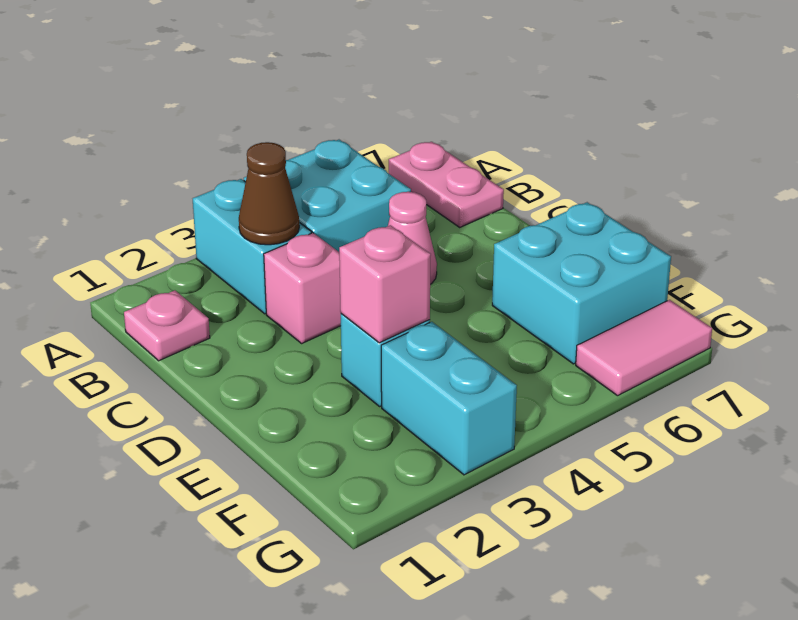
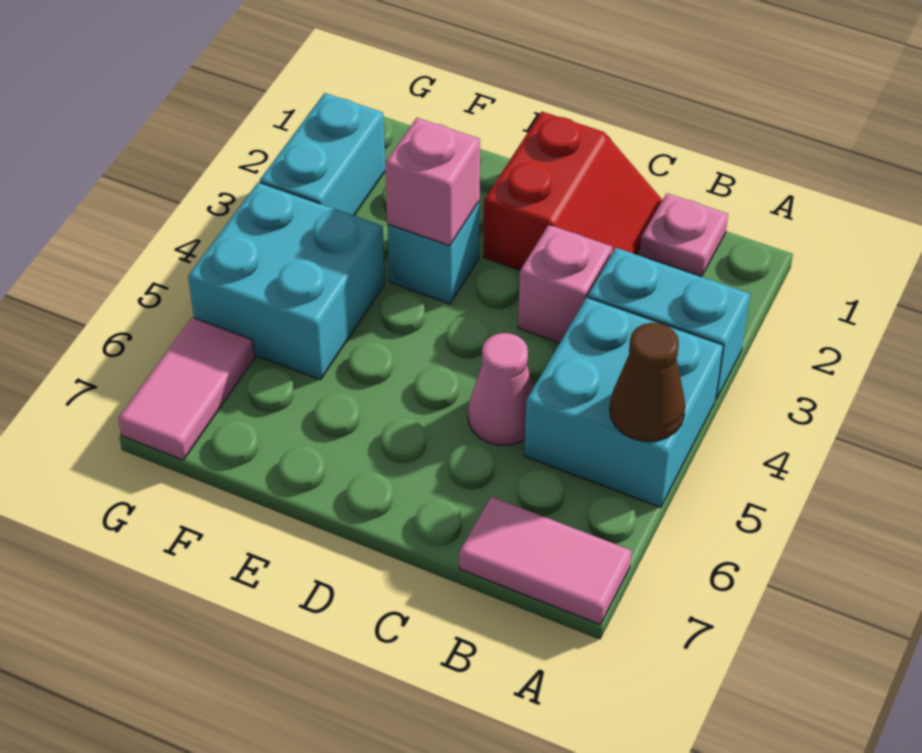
pink plate A7:B7 level 1 -> pink tile A7:B7 level 1
brown cone B3 level 2 -> brown cone A5 level 2
none -> red slope C1:D2 level 1 top D
cyan brick E6:F7 level 1 -> cyan brick F4:G5 level 1
cyan brick F3:G3 level 1 -> cyan brick G2:G3 level 1

